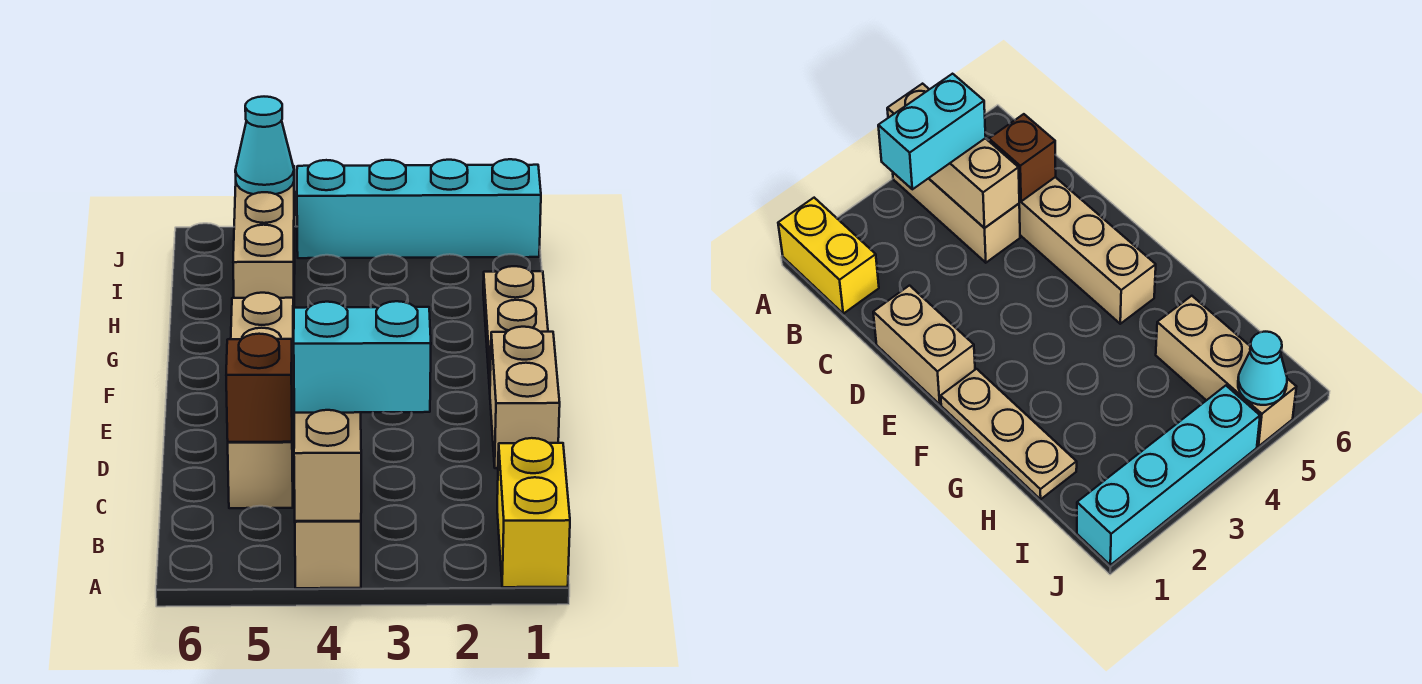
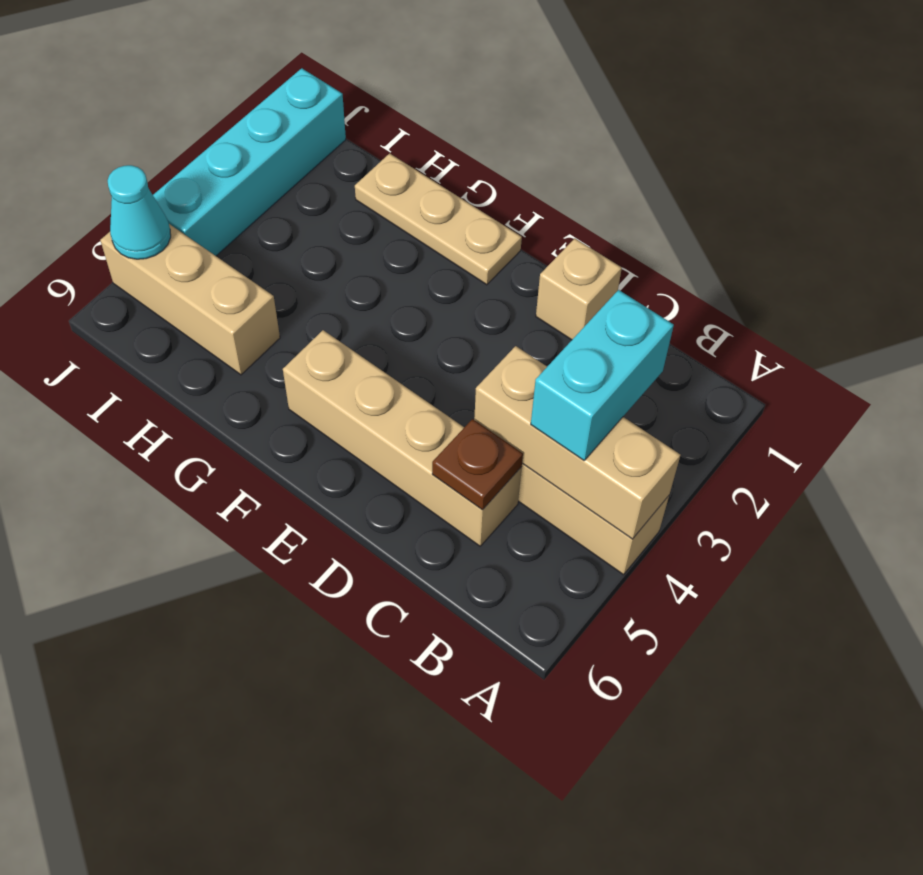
yellow brick A1:B1 level 1 -> none
brown brick C5 level 2 -> brown plate C5 level 2
tan brick D1:E1 level 1 -> tan brick D1 level 1

